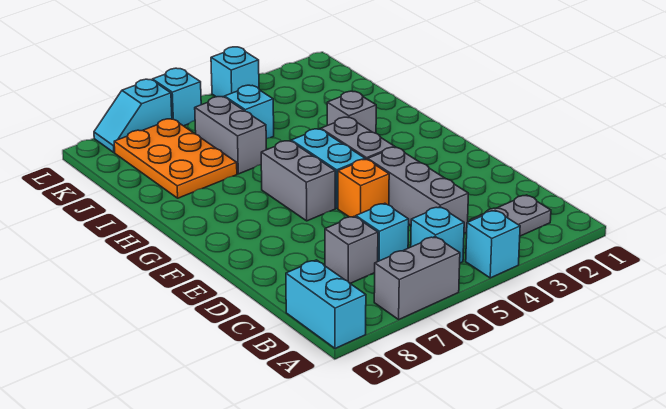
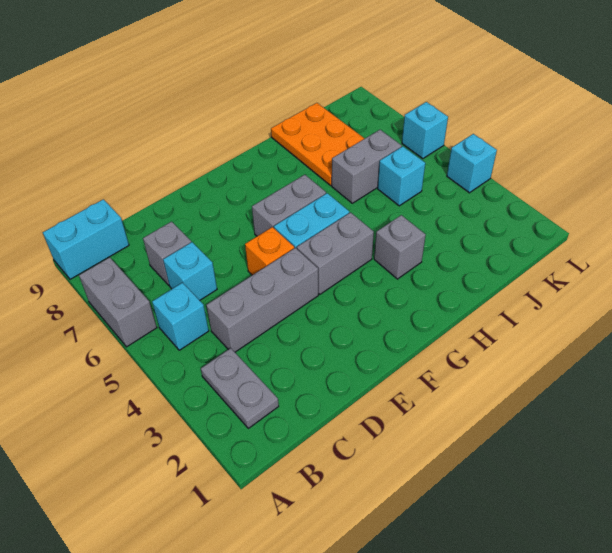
cyan brick A4 level 1 -> none
orange plate I7:K8 level 1 -> orange plate I7:J9 level 1
cyan slope L7:L8 level 1 top 7 -> none

